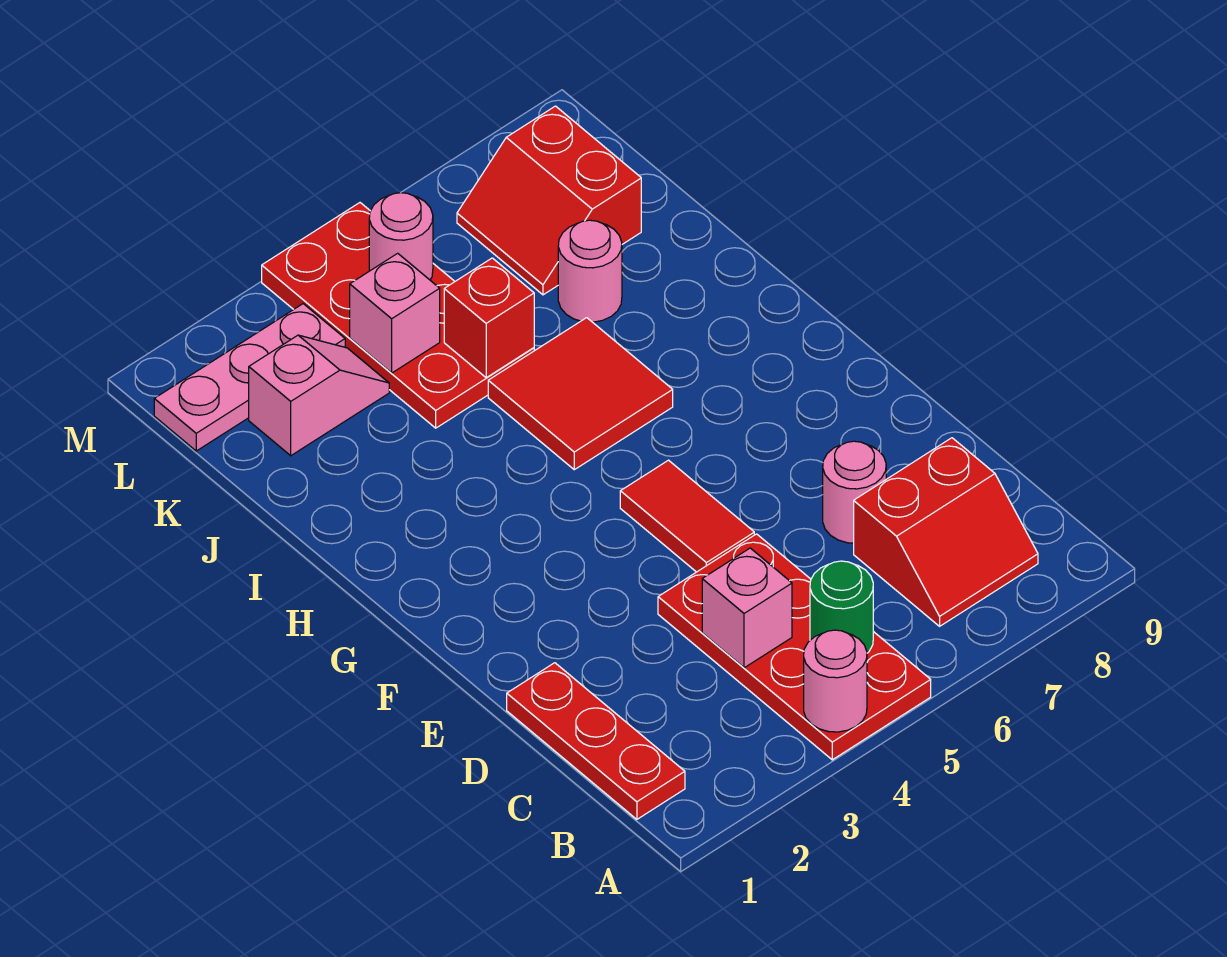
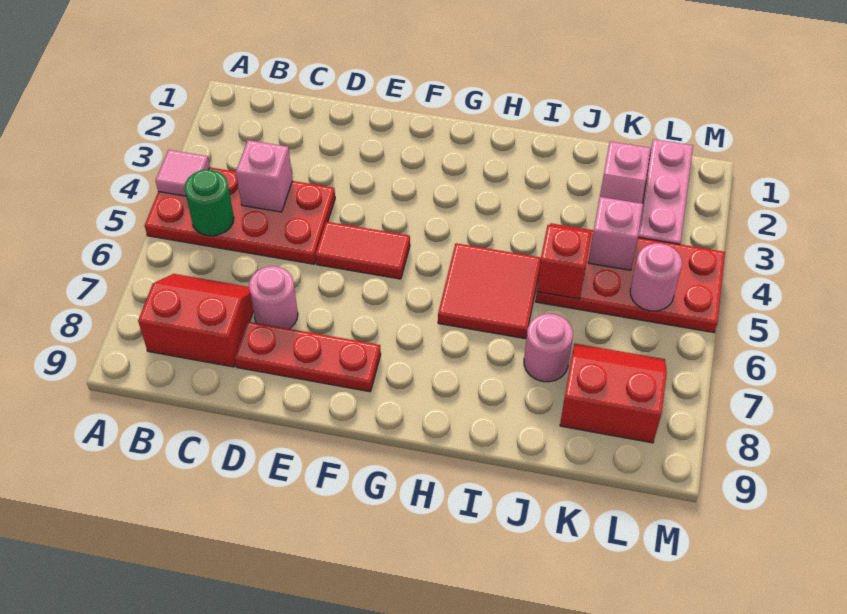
pink round brick A4 level 2 -> pink tile A4 level 2
red plate B1:D1 level 1 -> red plate D8:F8 level 1
red slope B7:C8 level 1 top C -> red slope B7:C8 level 1 top 8

